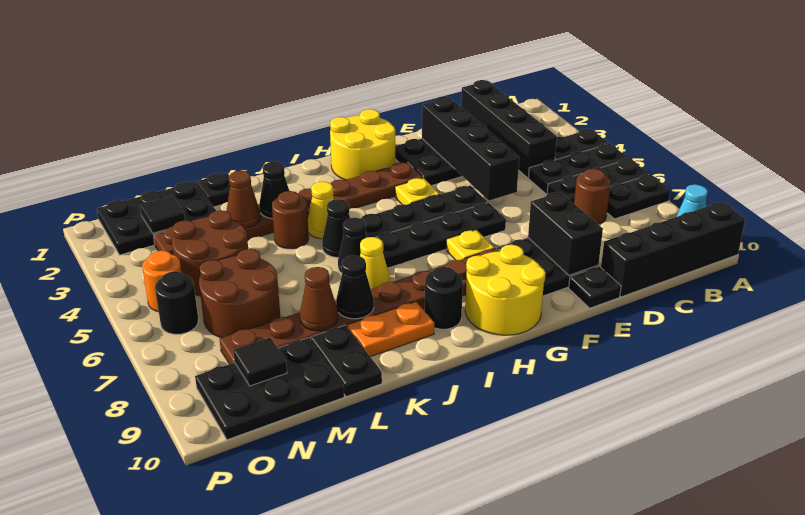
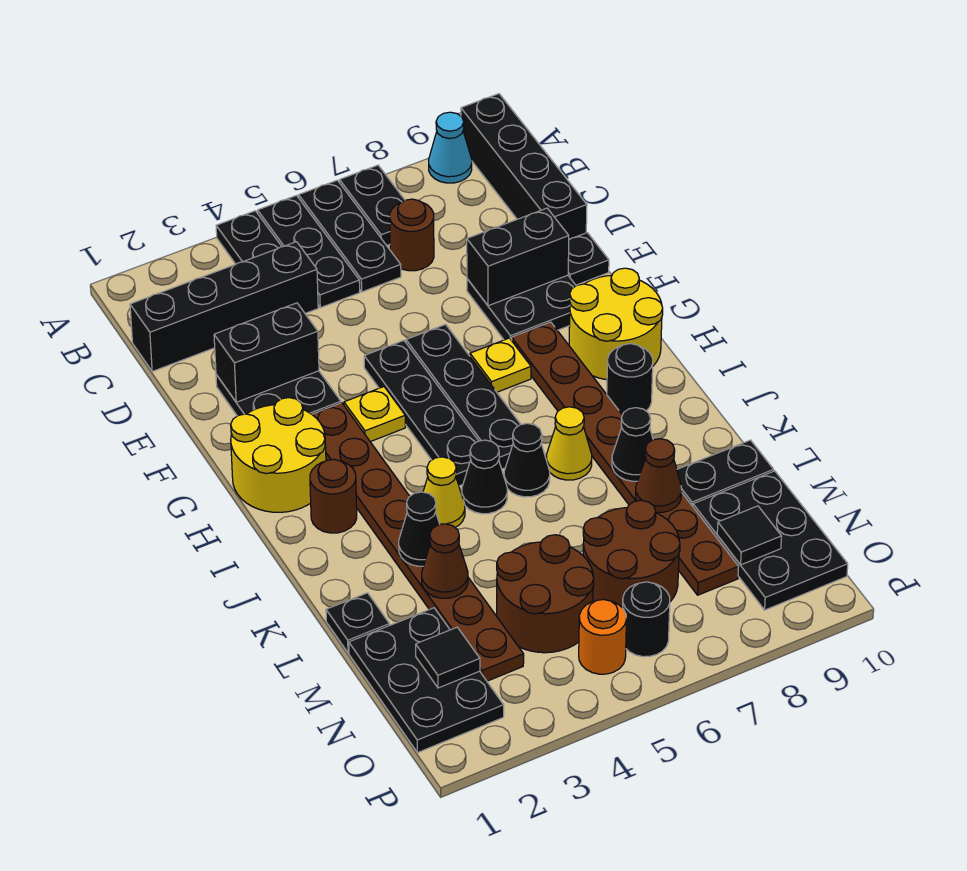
black brick E2:E5 level 2 -> black brick E2:E3 level 2
orange plate J9:K9 level 1 -> none
brown round brick K4 level 1 -> brown round brick I2 level 1

